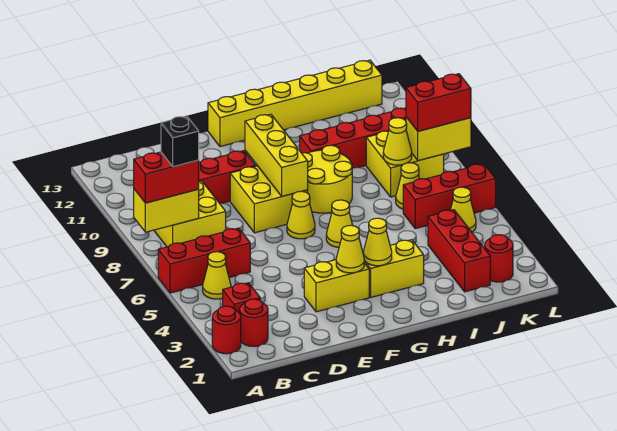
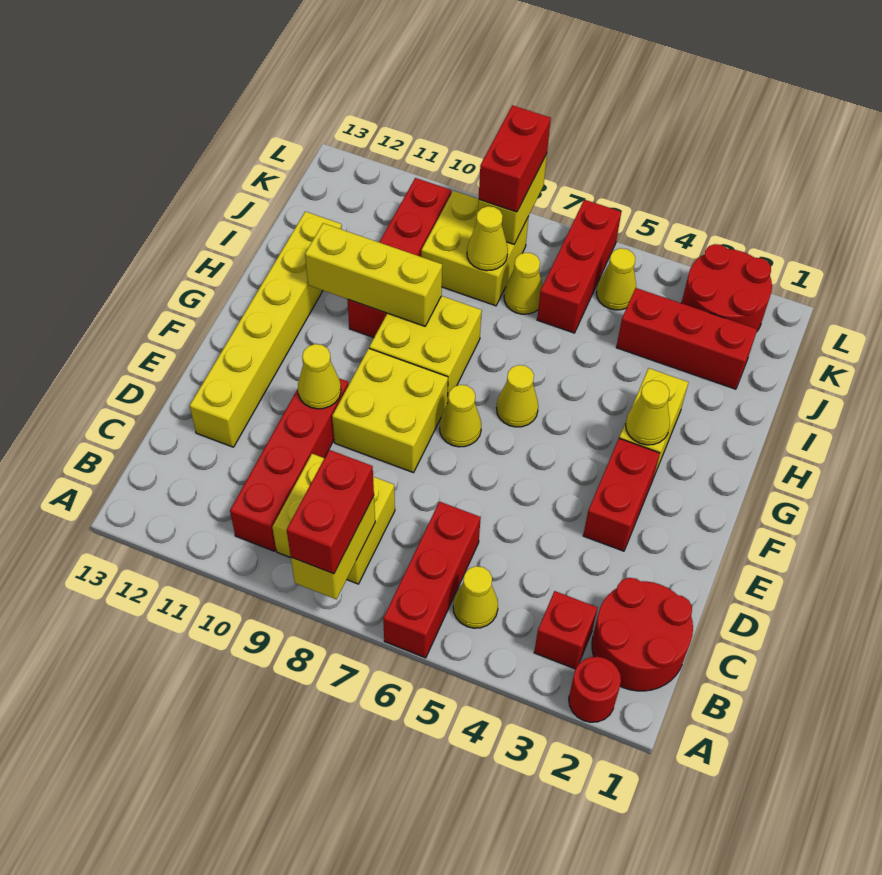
red round brick B2 level 1 -> red round brick B1:C2 level 1
black brick B8 level 4 -> none
yellow brick E3:F3 level 1 -> red brick E3:F3 level 1
yellow cone F3 level 2 -> yellow cone E10 level 2
yellow brick F8:F10 level 2 -> yellow brick H9:H11 level 2
yellow brick F13:K13 level 1 -> yellow brick D12:I12 level 1
yellow round brick G8:H9 level 1 -> yellow brick G8:H9 level 1
red round brick K2 level 1 -> red round brick K2:L3 level 1

